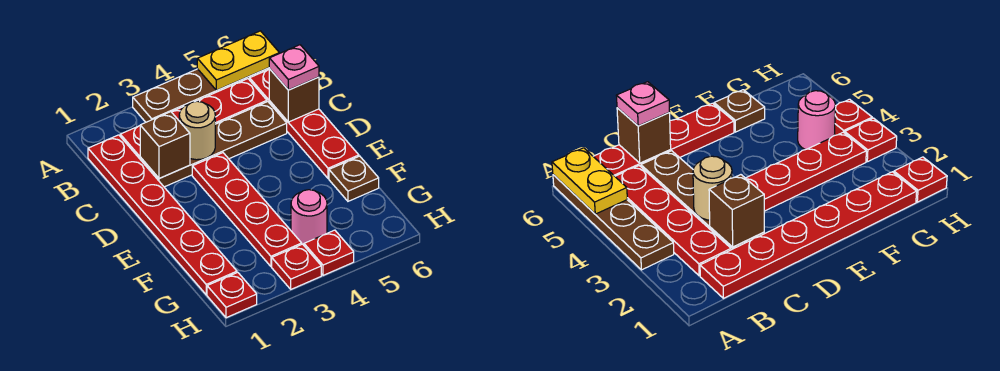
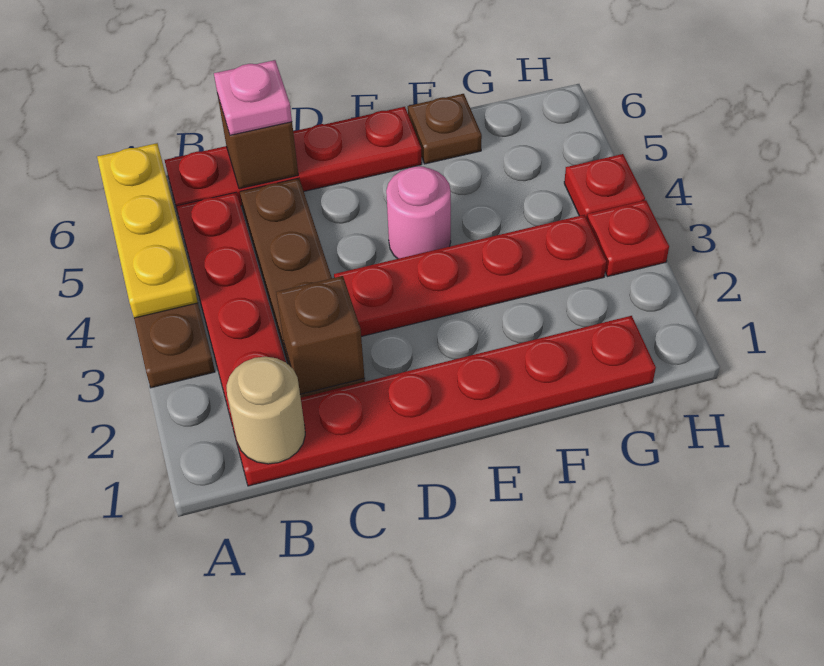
yellow plate A5:A6 level 2 -> yellow plate A4:A6 level 2
tan round brick C3 level 2 -> tan round brick B1 level 2
pink round brick G4 level 1 -> pink round brick E4 level 1
red plate H1 level 1 -> none

